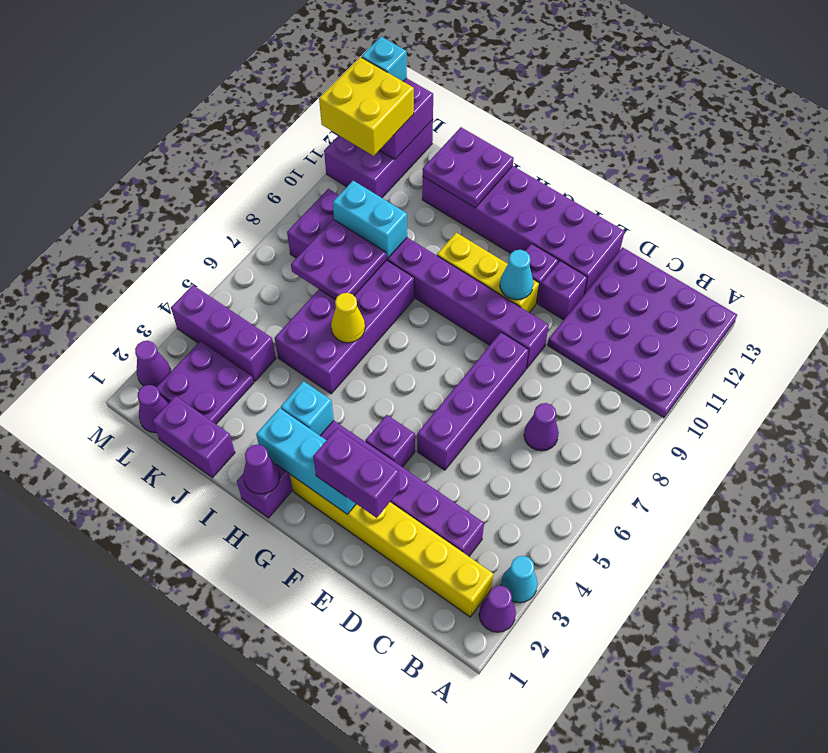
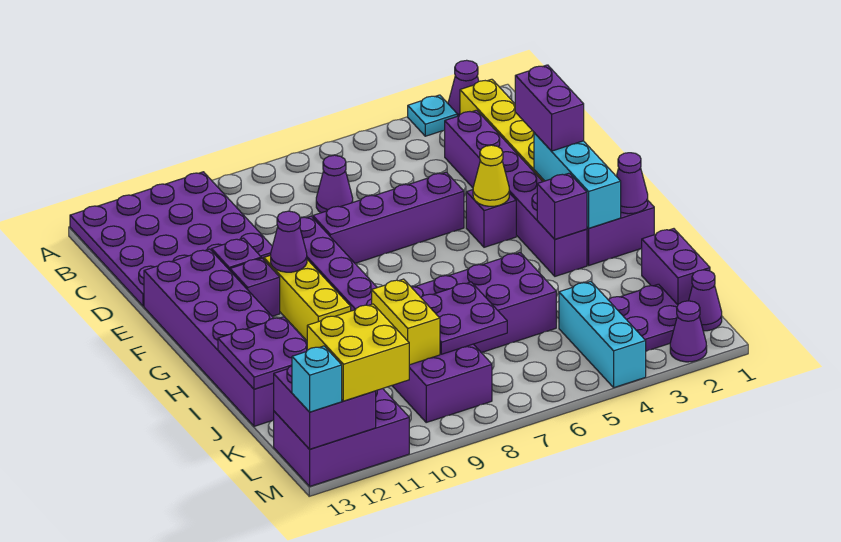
cyan cone A3 level 1 -> cyan plate A3 level 1
cyan cone F10 level 2 -> purple cone F10 level 2
cyan brick H3 level 2 -> purple brick H3 level 2
yellow cone I6 level 2 -> yellow cone F4 level 2
cyan brick J9:K9 level 2 -> yellow brick J9:K9 level 2
purple brick K4:M4 level 1 -> cyan brick K4:M4 level 1

